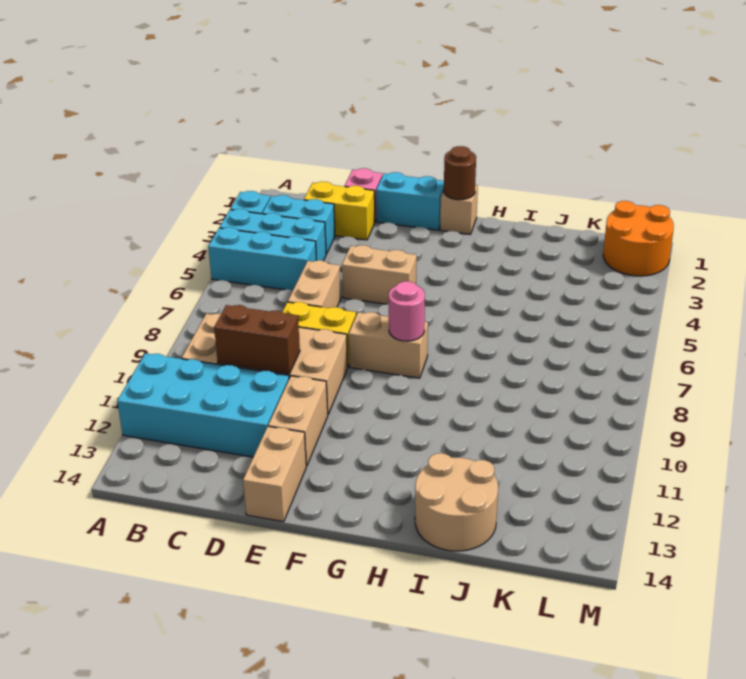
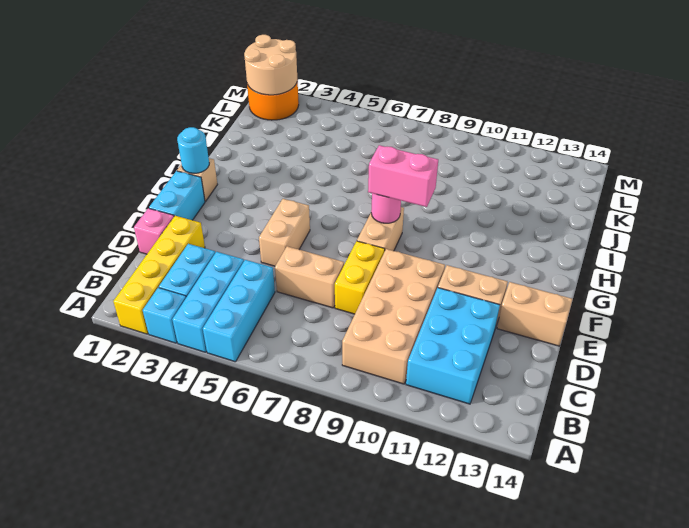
cyan brick A11:D12 level 1 -> cyan brick B11:D12 level 1
yellow brick C2:D2 level 1 -> yellow brick A2:D2 level 1
brown brick C10:D10 level 2 -> none
brown round brick G1 level 2 -> cyan round brick G1 level 2
none -> pink brick G8:G9 level 3
tan round brick I13:J14 level 1 -> tan round brick L1:M2 level 2

